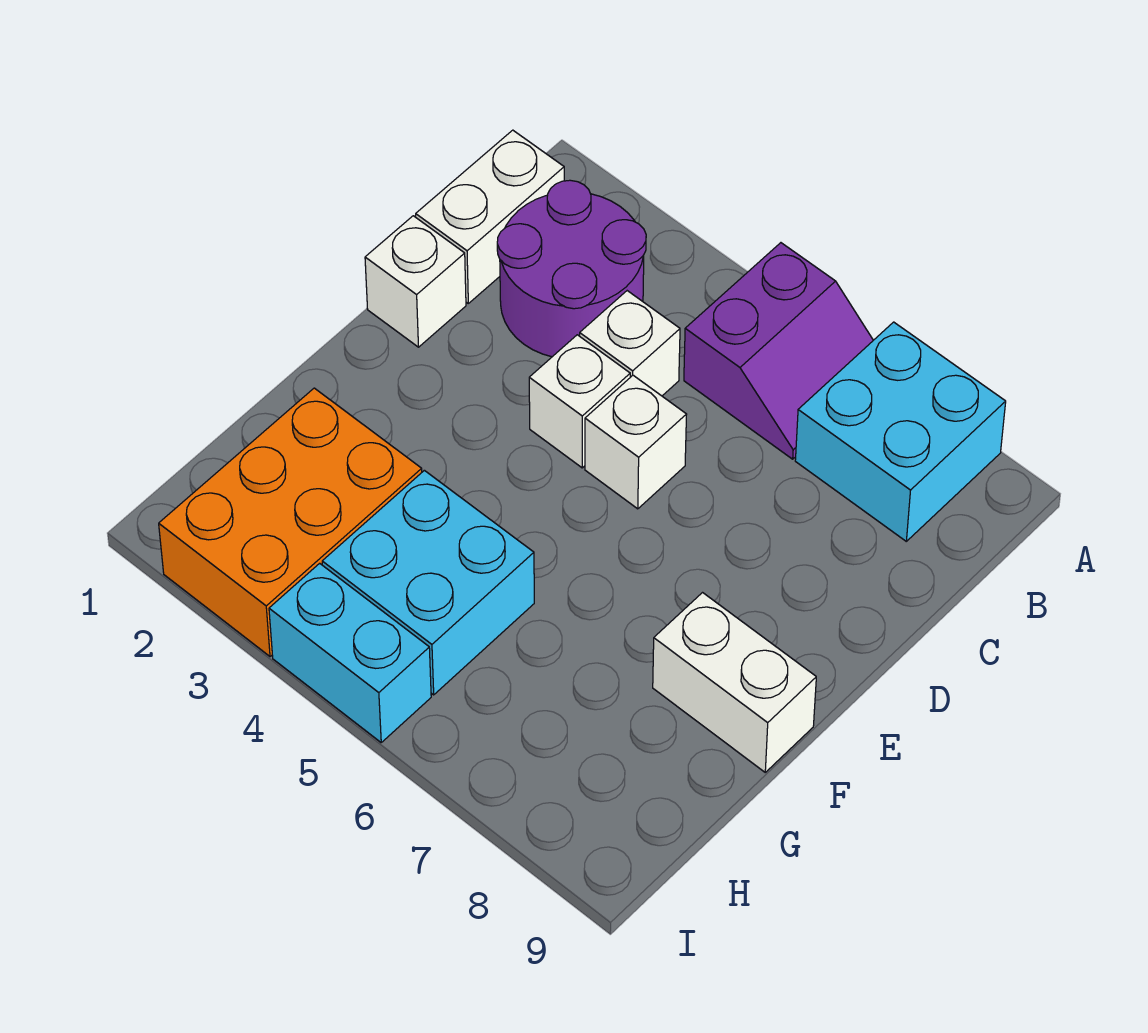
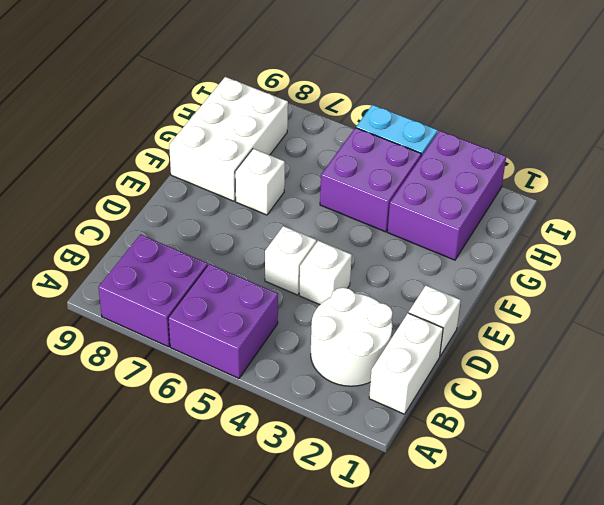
purple slope A5:B6 level 1 top 5 -> purple brick A5:B6 level 1
cyan brick A7:B8 level 1 -> purple brick A7:B8 level 1
purple round brick B2:C3 level 1 -> white round brick B2:C3 level 1
white brick C4 level 1 -> white brick F7 level 1
white brick F8:F9 level 1 -> white brick F8:H9 level 1
orange brick G2:I3 level 1 -> purple brick G2:I3 level 1
cyan brick G4:H5 level 1 -> purple brick G4:H5 level 1

